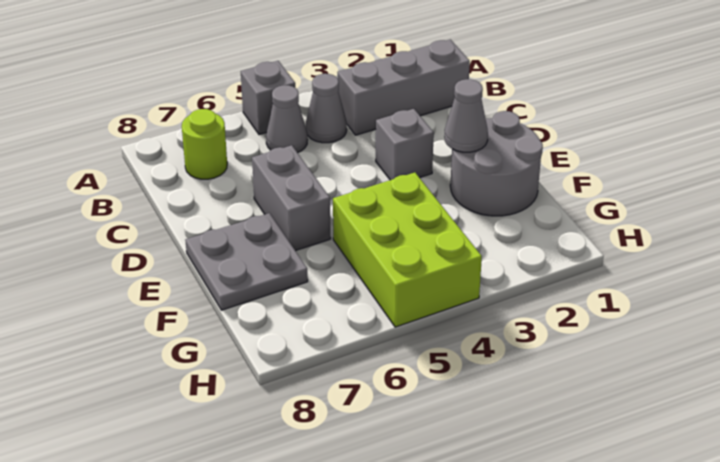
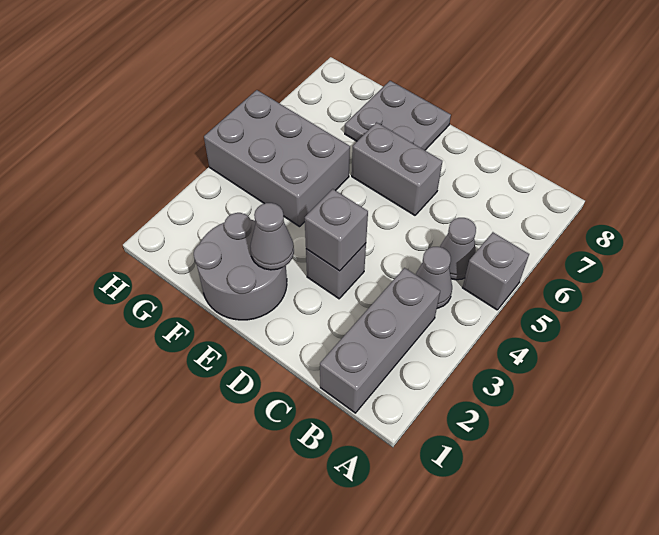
lime round brick B7 level 1 -> none
none -> grey brick D3 level 2
lime brick F4:H5 level 1 -> grey brick F4:H5 level 1

